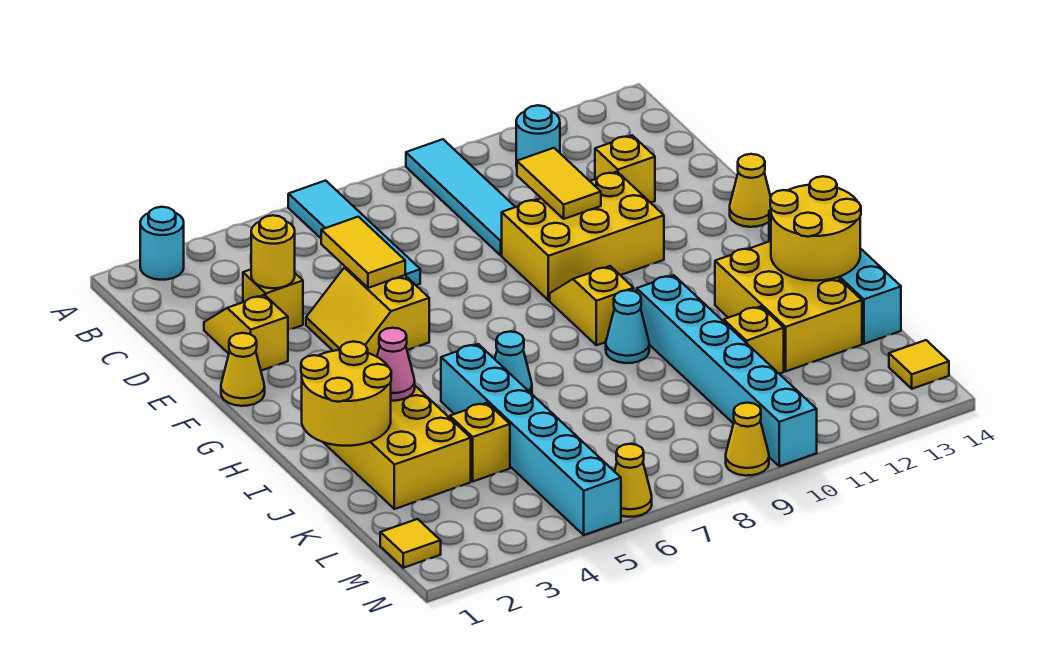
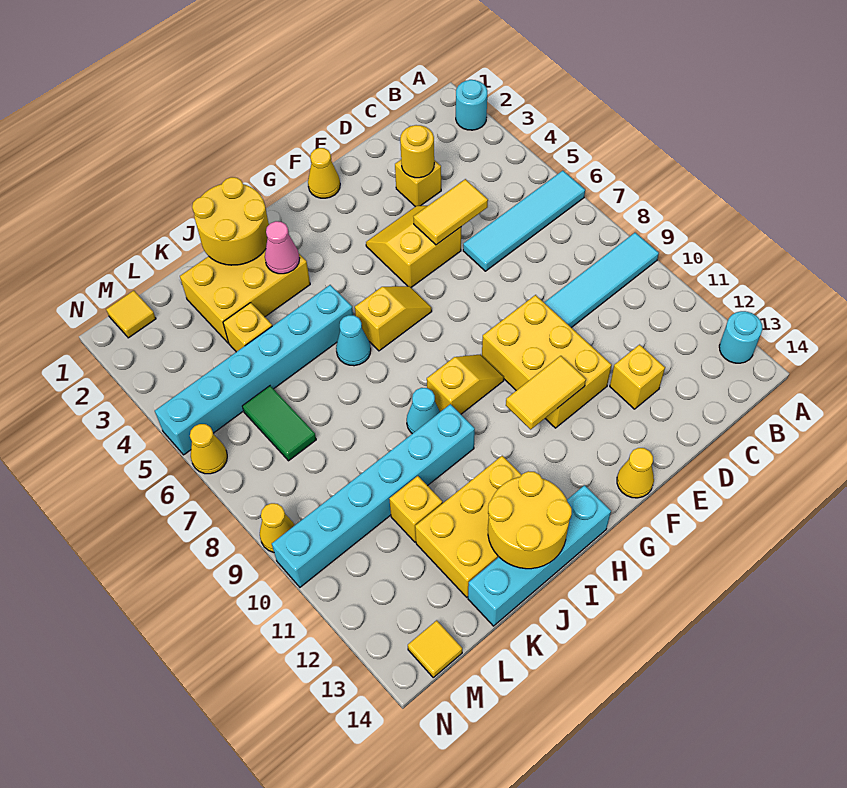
cyan round brick B11 level 1 -> cyan round brick A13 level 1
yellow slope D2:E2 level 1 top E -> yellow slope G6:H6 level 1 top H
yellow tile D10:E10 level 2 -> yellow tile F11:G11 level 2
none -> green tile L6:L7 level 1

